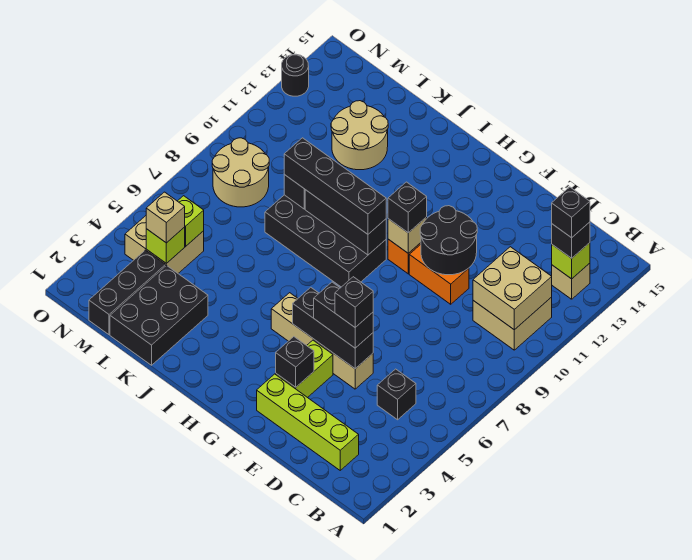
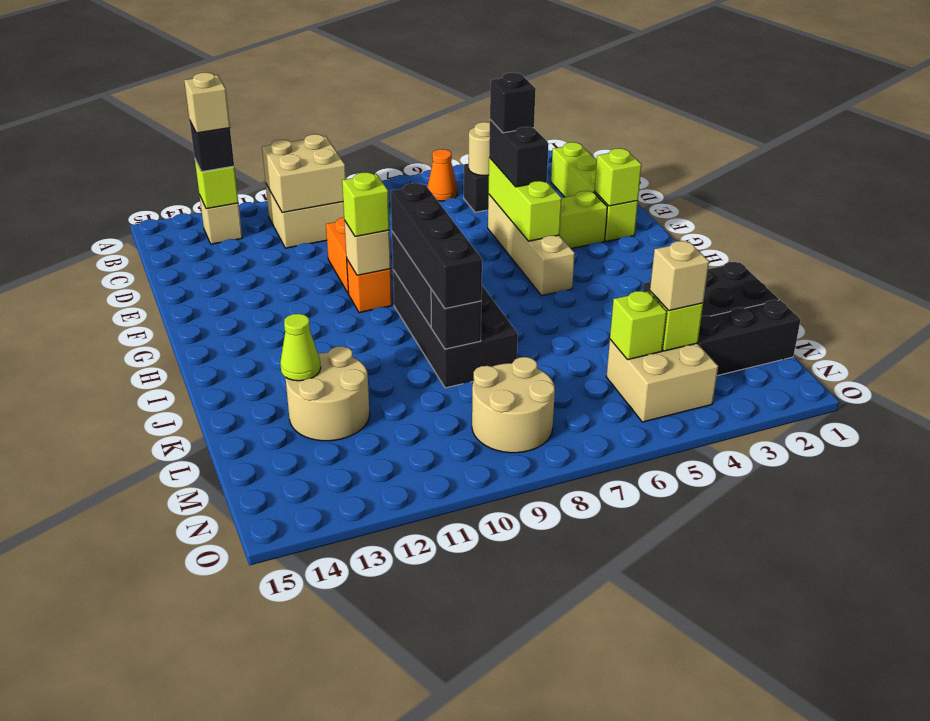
none -> orange cone B6 level 1
black brick B13 level 4 -> tan brick B13 level 4
none -> tan round brick C5 level 2
black brick E5:G5 level 2 -> lime brick E5:G5 level 2
black round brick E10:F11 level 2 -> none
none -> lime brick F2 level 2
black brick F3 level 2 -> none
black brick G10 level 3 -> lime brick G10 level 3
none -> lime cone K13 level 2
black round brick O13 level 1 -> none

